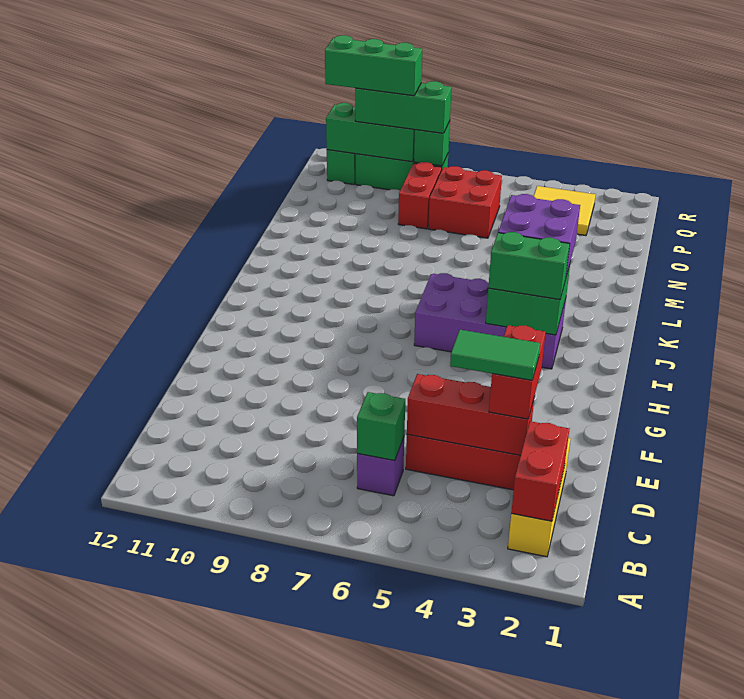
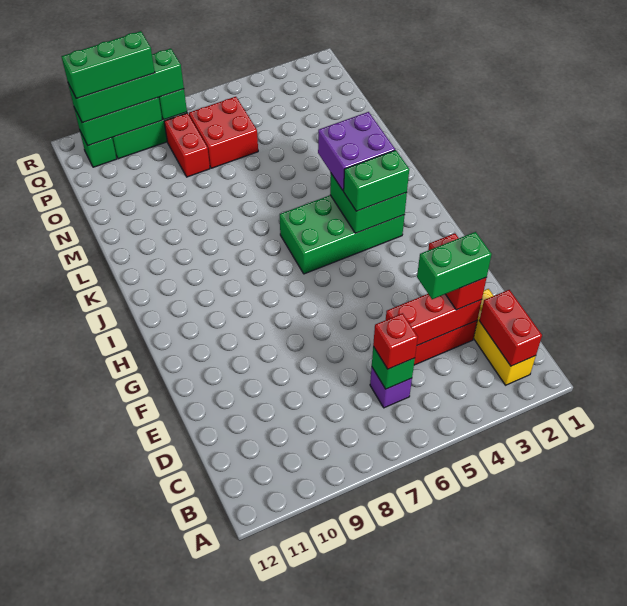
none -> red brick C6 level 3
green tile D3:D4 level 4 -> green brick D3:D4 level 4
purple brick I3:J6 level 1 -> green brick I3:J6 level 1
yellow tile P3:Q4 level 1 -> none
green brick Q8:Q10 level 3 -> green brick Q8:Q11 level 3

